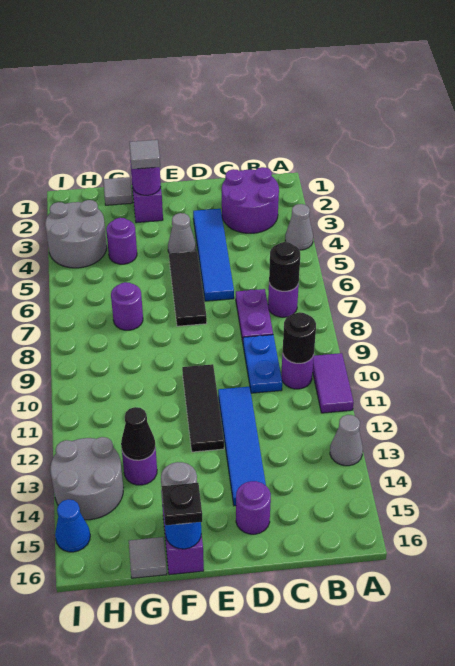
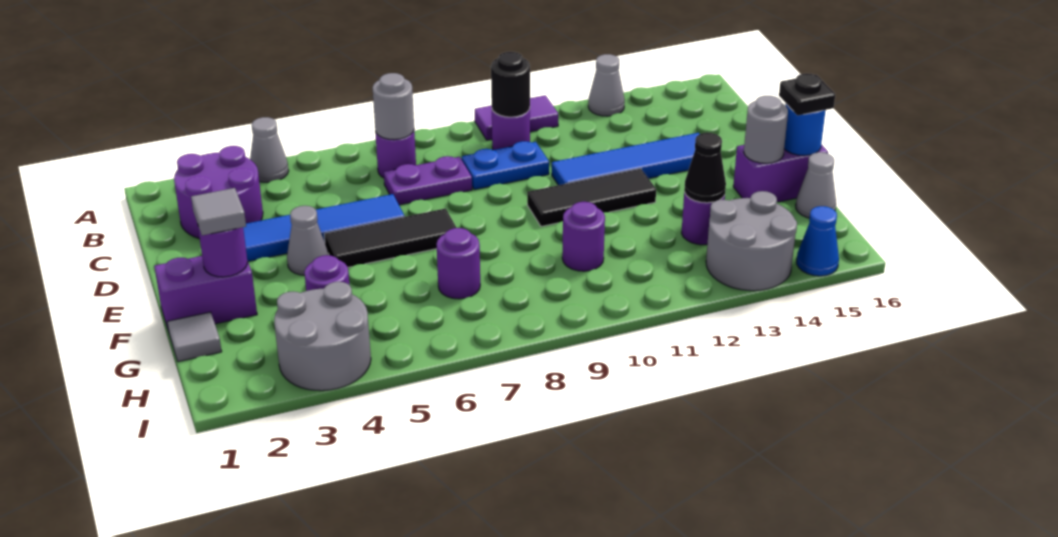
black round brick B7 level 2 -> grey round brick B7 level 2
purple round brick D15 level 1 -> purple round brick G10 level 1
grey tile G16 level 1 -> grey cone G16 level 1

